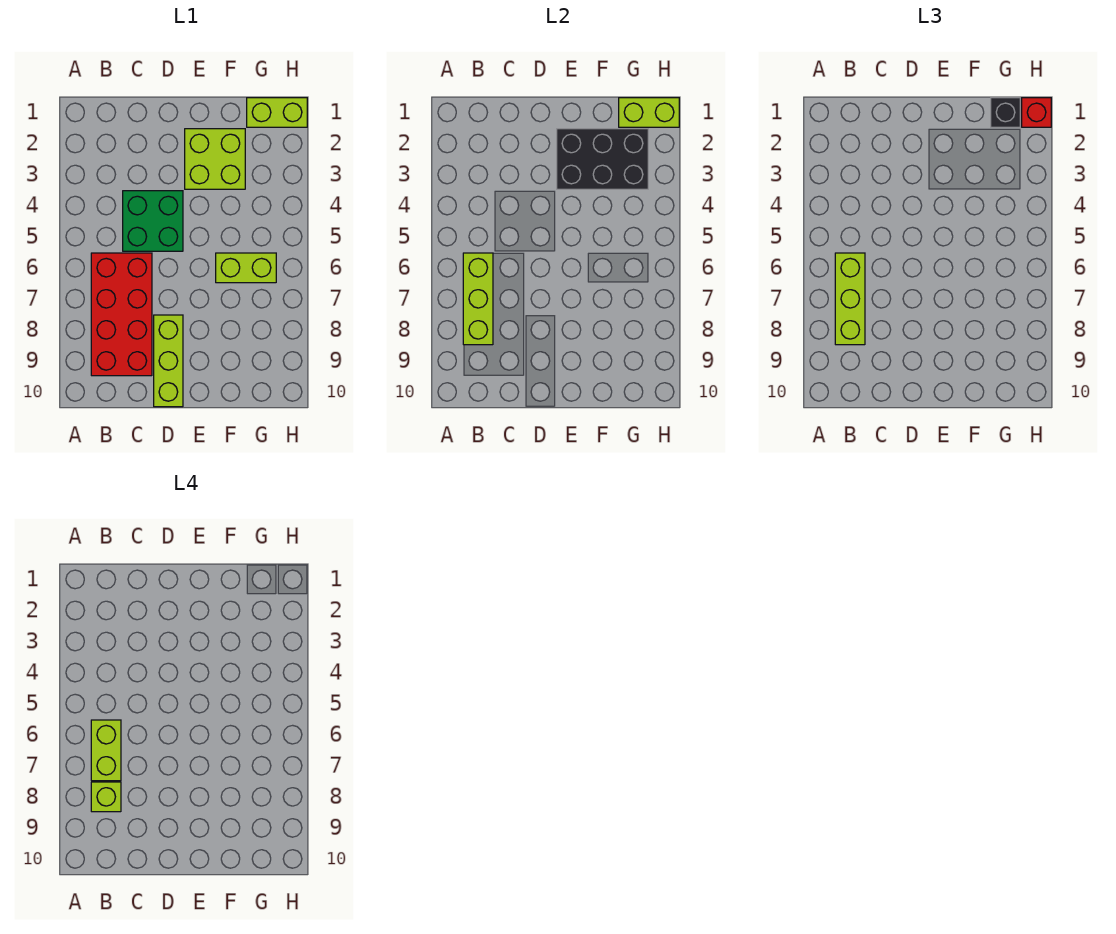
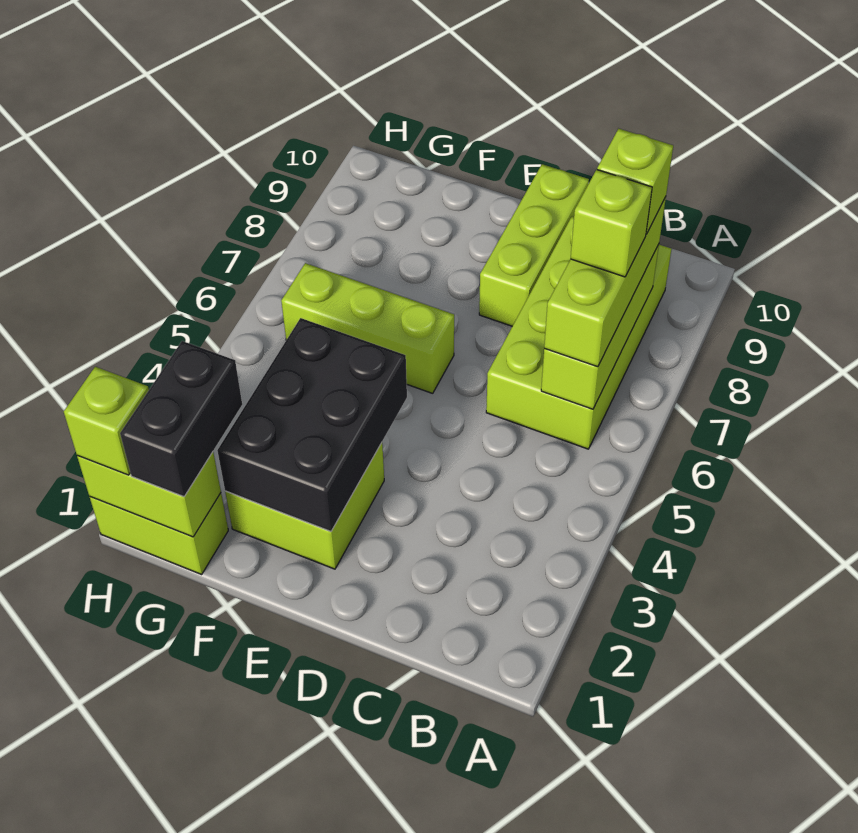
red brick B6:C9 level 1 -> lime brick B6:C9 level 1
lime brick B6:B7 level 4 -> lime brick B7 level 4
green brick C4:D5 level 1 -> none
black brick E2:G3 level 2 -> black brick E2:F4 level 2
lime brick F6:G6 level 1 -> lime brick E6:G6 level 1
black brick G1 level 3 -> black brick G1:G2 level 3
red brick H1 level 3 -> lime brick H1 level 3

